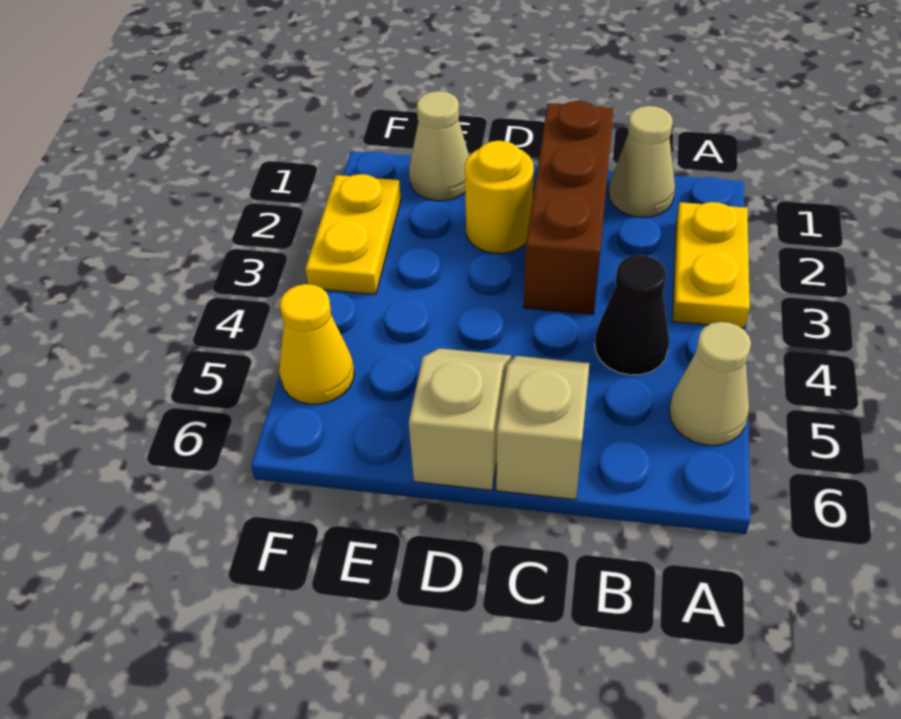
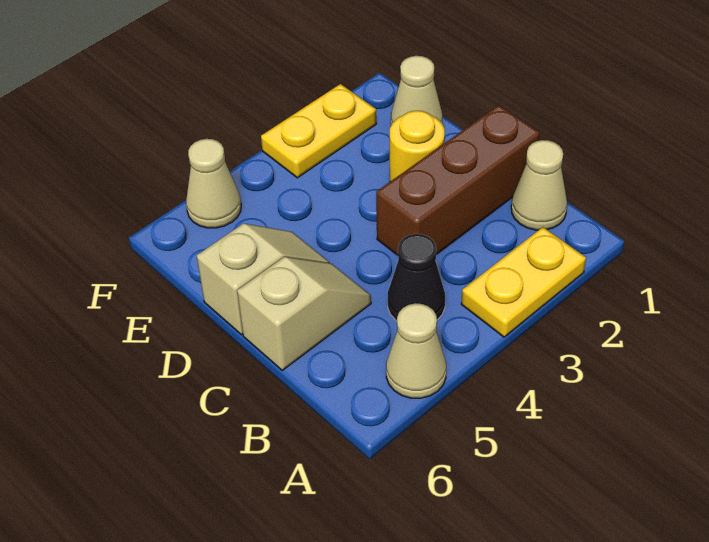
yellow cone F5 level 1 -> tan cone F5 level 1

